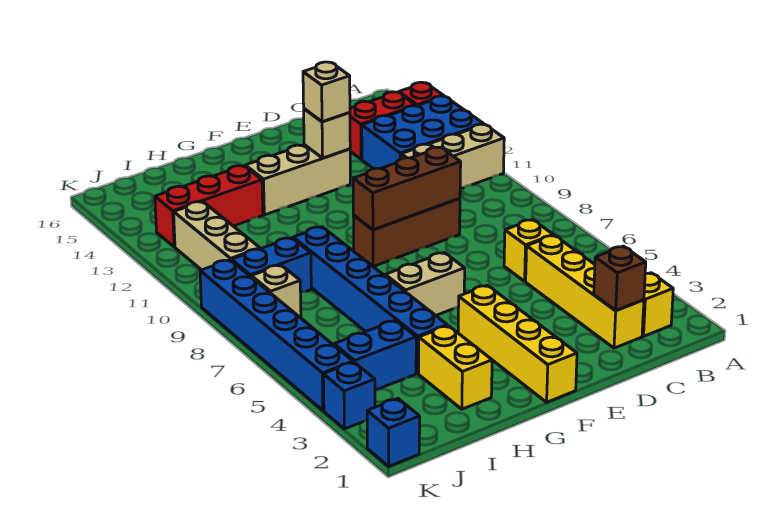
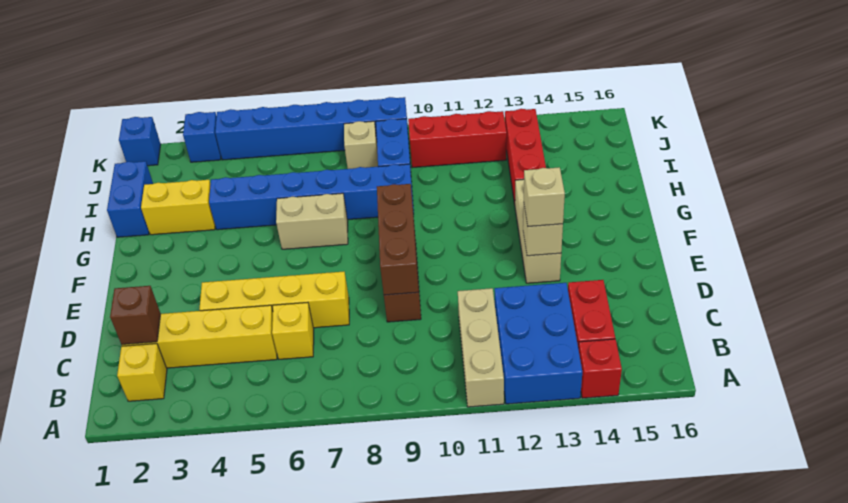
yellow brick F1:F4 level 1 -> yellow brick D4:D7 level 1
tan brick F6:G6 level 1 -> tan brick G6:G7 level 1
blue brick I4:J4 level 1 -> blue brick H1:I1 level 1
tan brick J10:J12 level 1 -> red brick J10:J12 level 1

